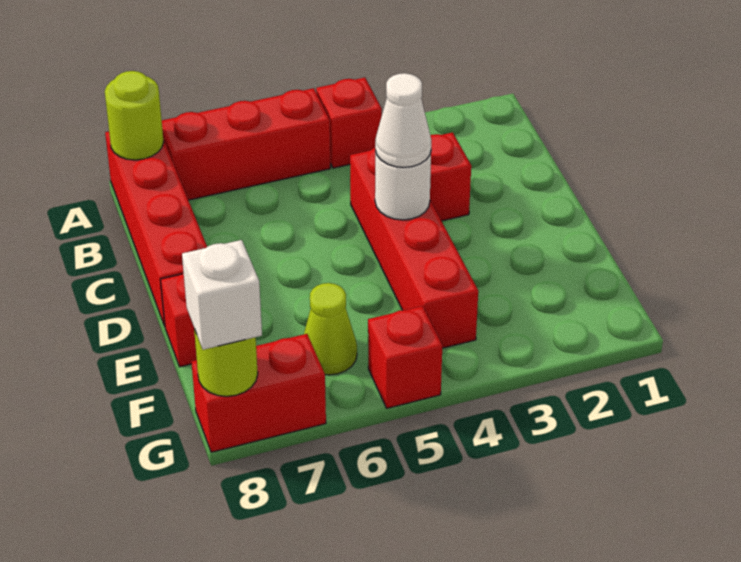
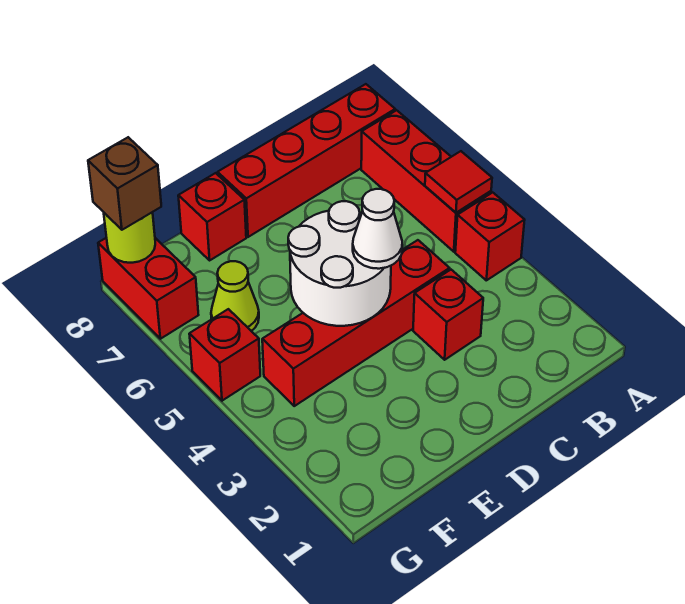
none -> red tile A5 level 2
lime round brick A8 level 2 -> none
white round brick D4 level 2 -> white round brick D4:E5 level 2
white brick G8 level 3 -> brown brick G8 level 3

